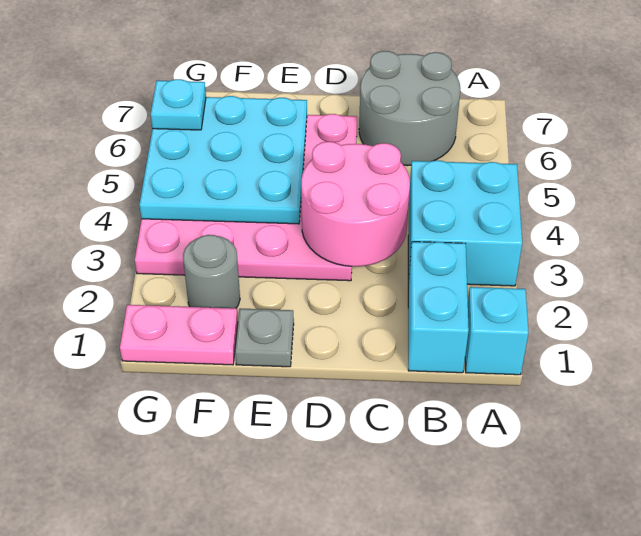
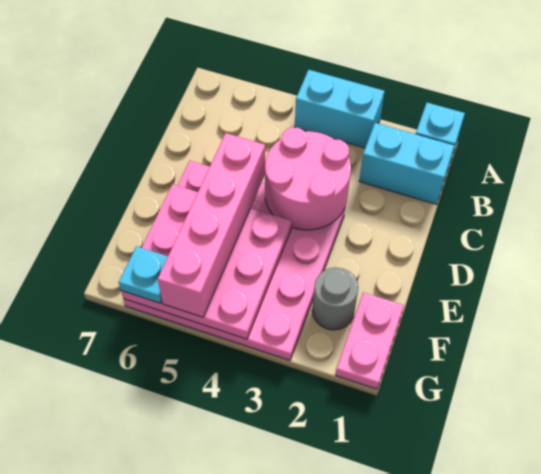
cyan brick A3:B4 level 1 -> cyan brick A3:A4 level 1
grey round brick B6:C7 level 1 -> none
none -> pink brick D5:G5 level 3
grey plate E1 level 1 -> none
cyan plate E4:G6 level 2 -> pink plate E4:G6 level 2

